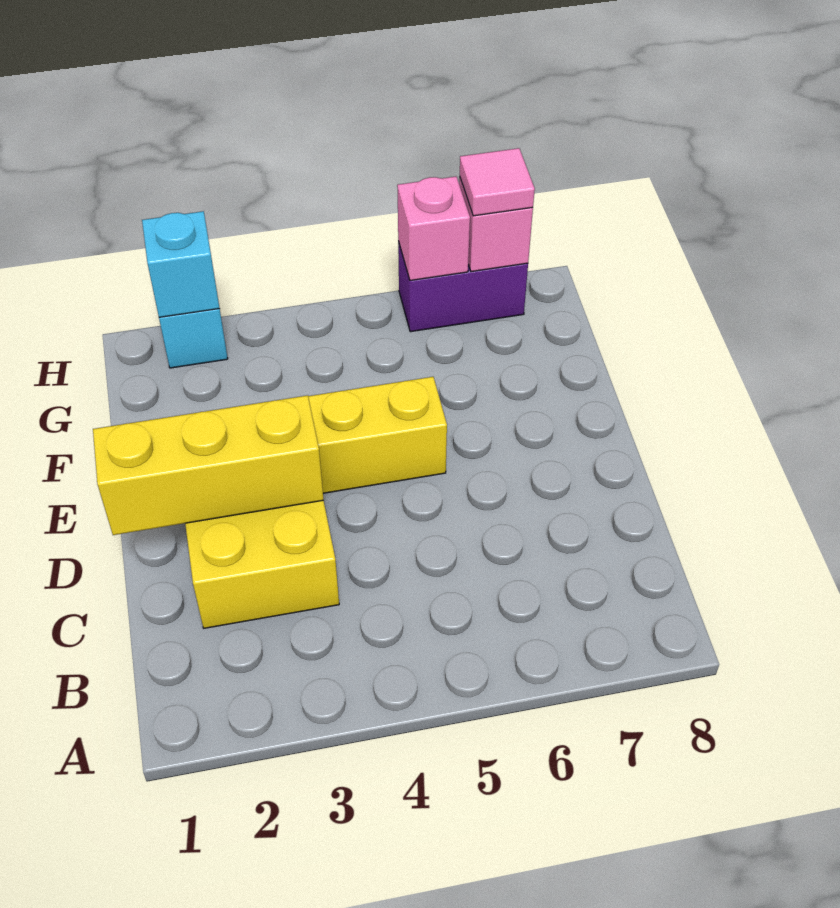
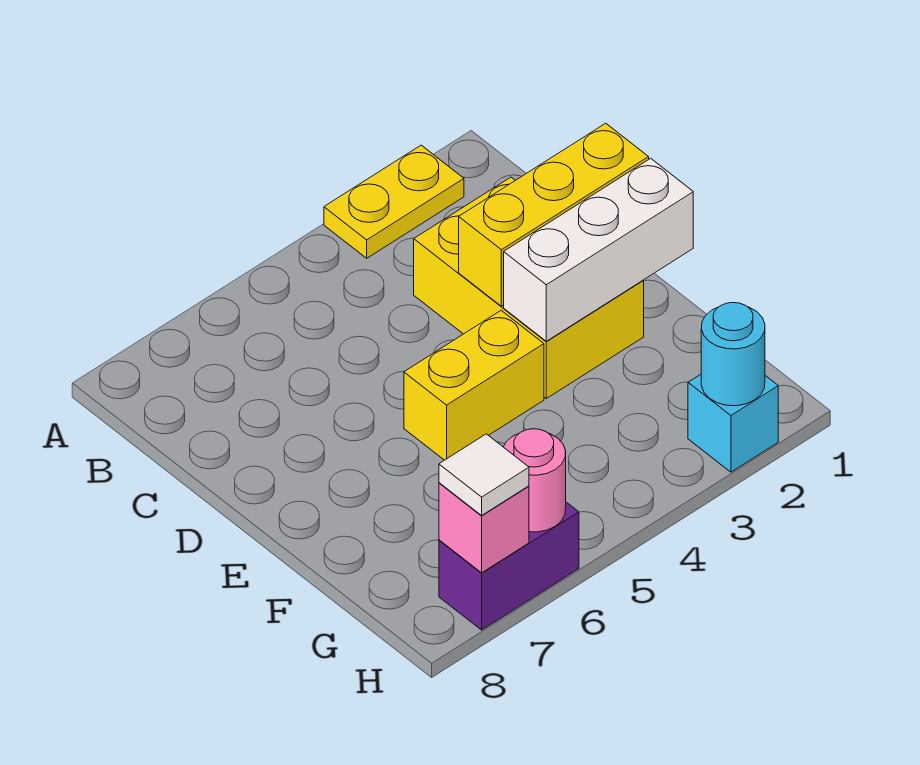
none -> yellow plate A2:A3 level 1
none -> white brick E1:E3 level 2
cyan brick H2 level 2 -> cyan round brick H2 level 2
pink brick H6 level 2 -> pink round brick H6 level 2
pink tile H7 level 3 -> white tile H7 level 3

